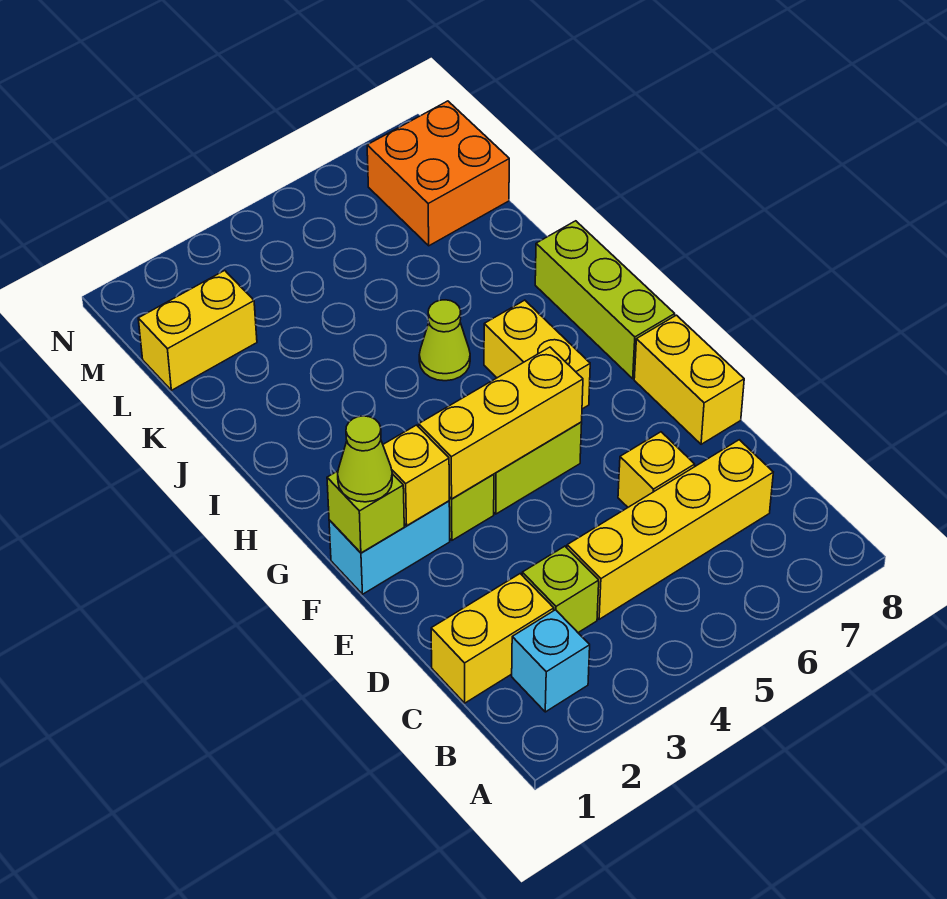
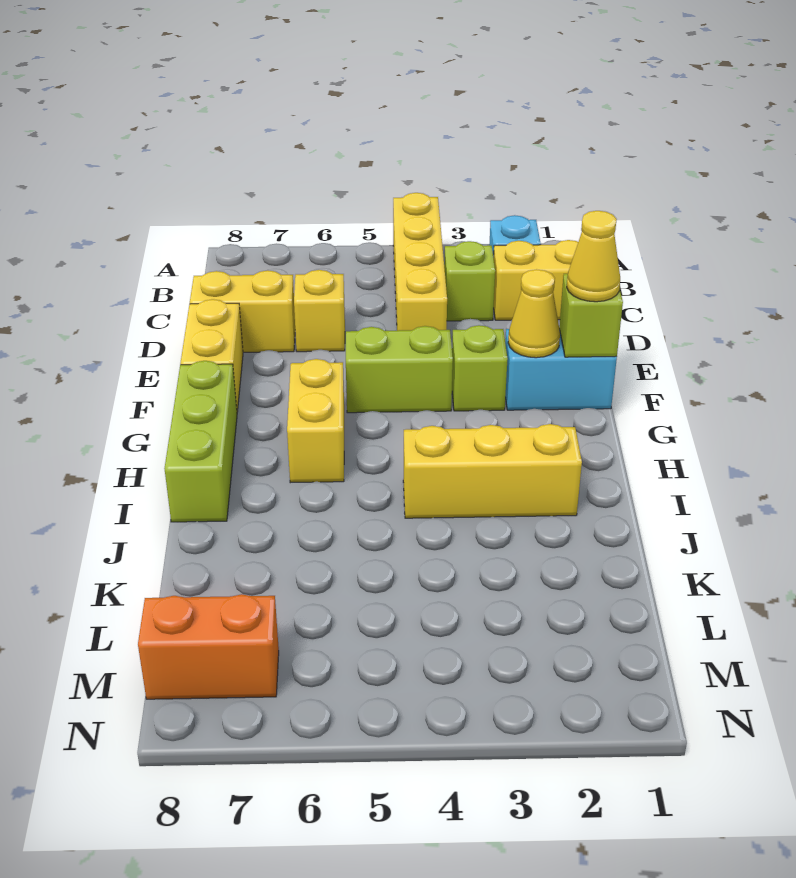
yellow brick C4:C7 level 1 -> yellow brick A4:D4 level 1
lime cone F1 level 3 -> yellow cone F1 level 3
yellow brick F2 level 2 -> yellow cone F2 level 2
yellow brick F3:F5 level 2 -> yellow brick I2:I4 level 1
lime cone I5 level 1 -> none
yellow brick L1:L2 level 1 -> yellow brick D7:D8 level 1
orange brick L7:M8 level 1 -> orange brick M7:M8 level 1

